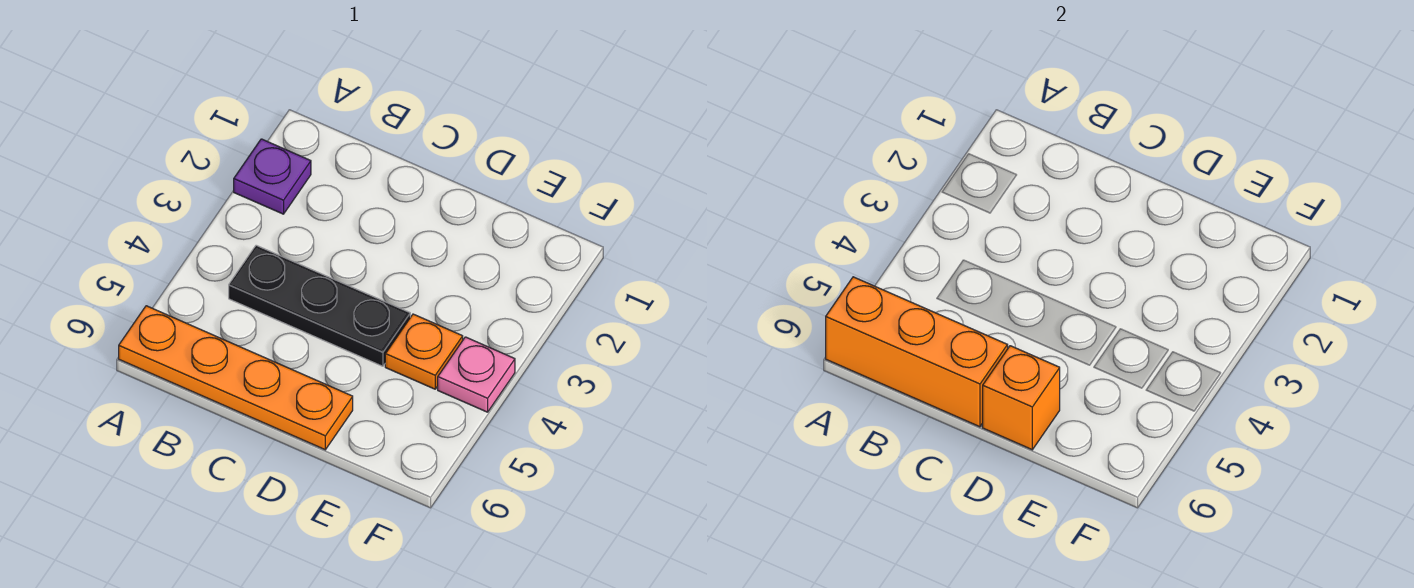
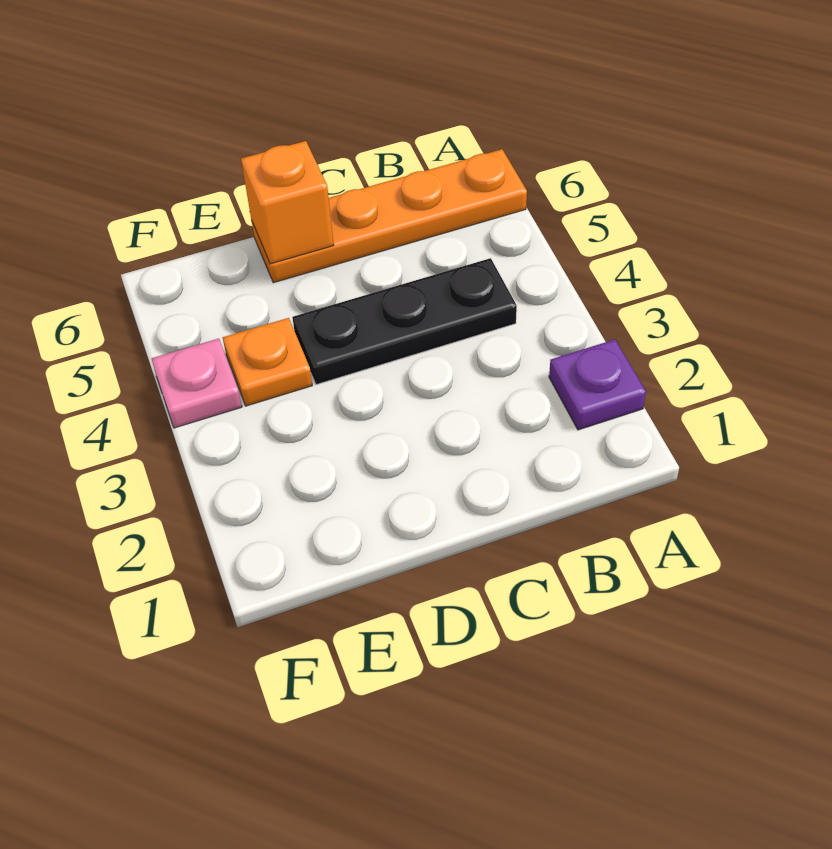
orange brick A6:C6 level 2 -> none

